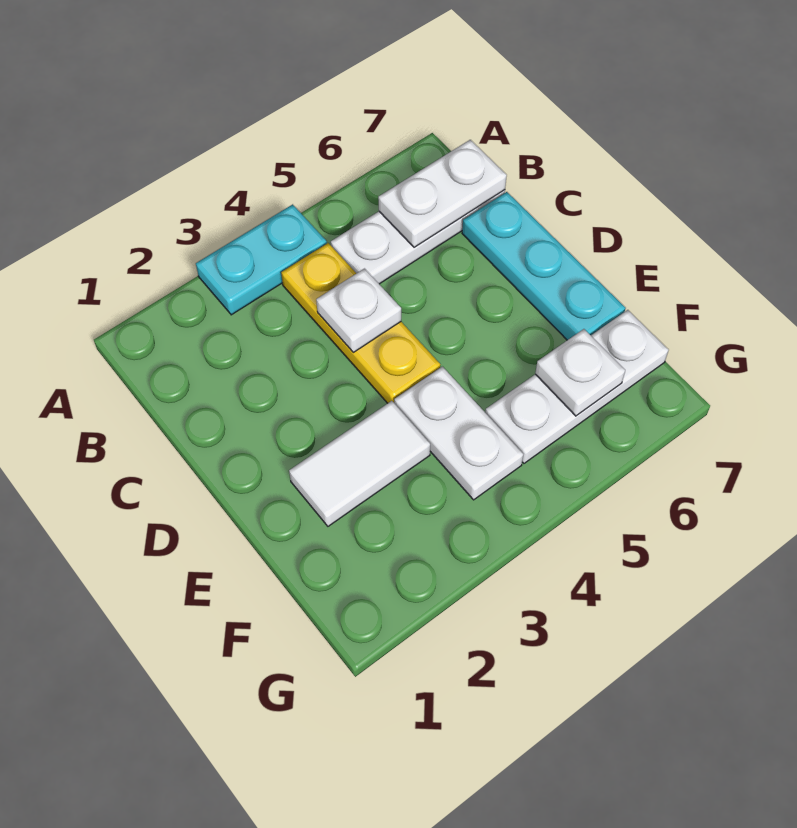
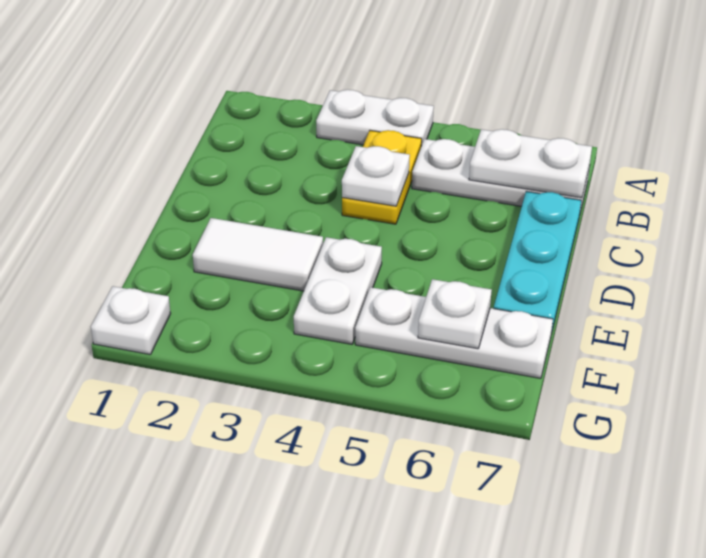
cyan plate A3:A4 level 1 -> white plate A3:A4 level 1
yellow plate B4:D4 level 1 -> yellow plate B4:C4 level 1
none -> white plate G1 level 1

